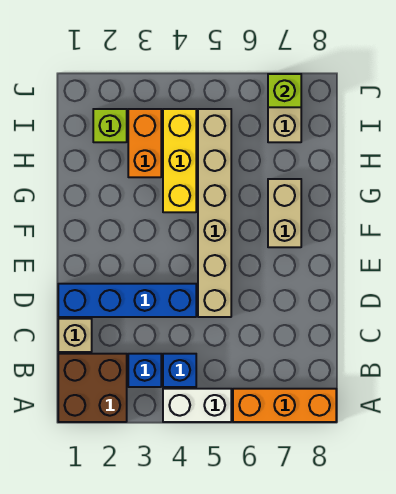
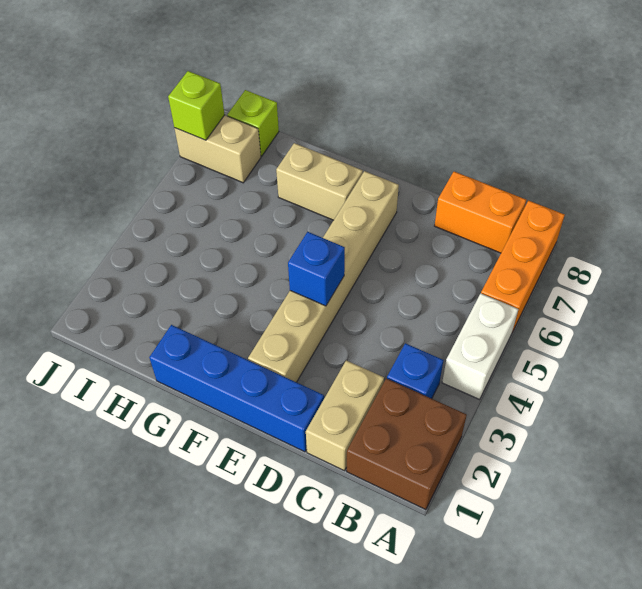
blue brick B4 level 1 -> blue brick E4 level 2
tan brick C1 level 1 -> tan brick C1:C2 level 1
blue brick D1:D4 level 1 -> blue brick D1:G1 level 1
tan brick D5:I5 level 1 -> tan brick E2:E7 level 1
yellow brick G4:I4 level 1 -> none
orange brick H3:I3 level 1 -> orange brick B8:C8 level 1
lime brick I2 level 1 -> lime brick I8 level 1

